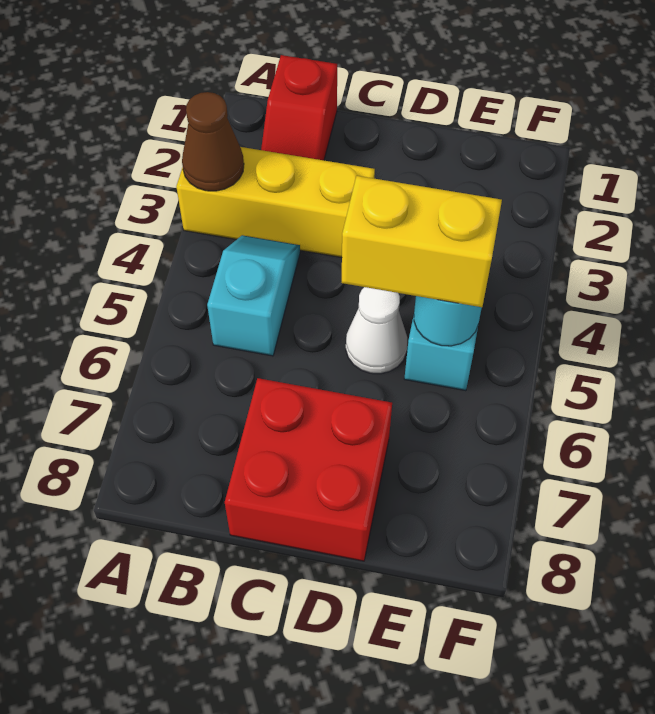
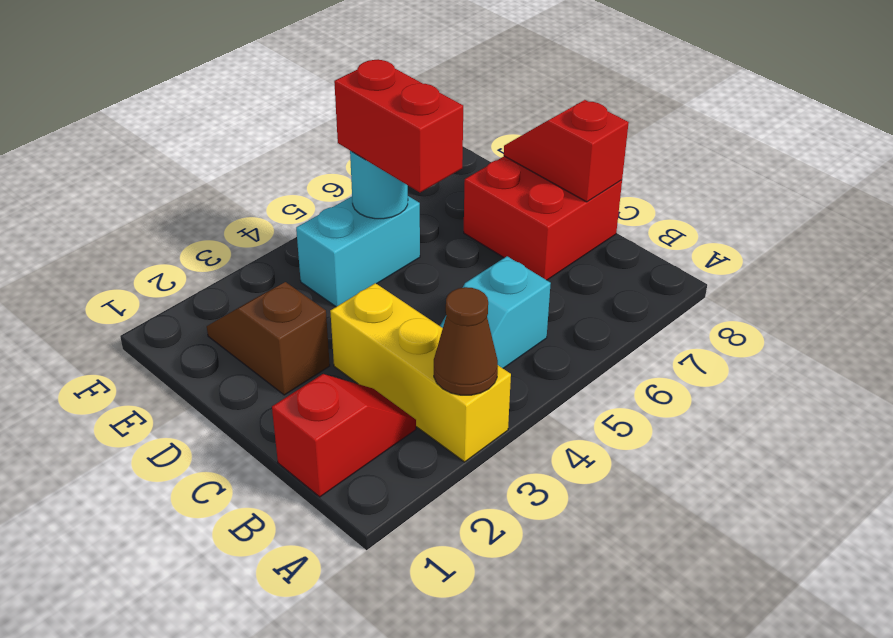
none -> red slope C8:D8 level 2 top C
none -> brown slope D2:E2 level 1 top D
white cone D5 level 1 -> none
yellow brick D5:E5 level 3 -> red brick D5:E5 level 3

